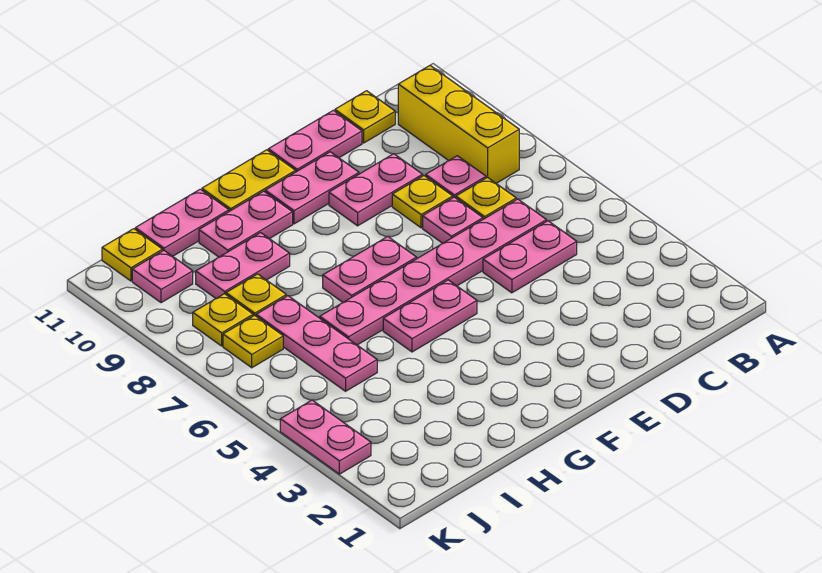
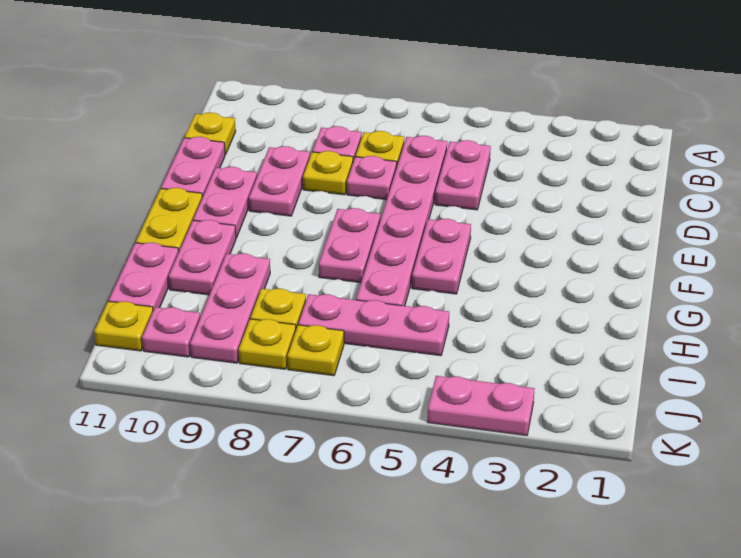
yellow brick B8:B10 level 1 -> none
pink plate H9:I9 level 1 -> pink plate H9:J9 level 1

